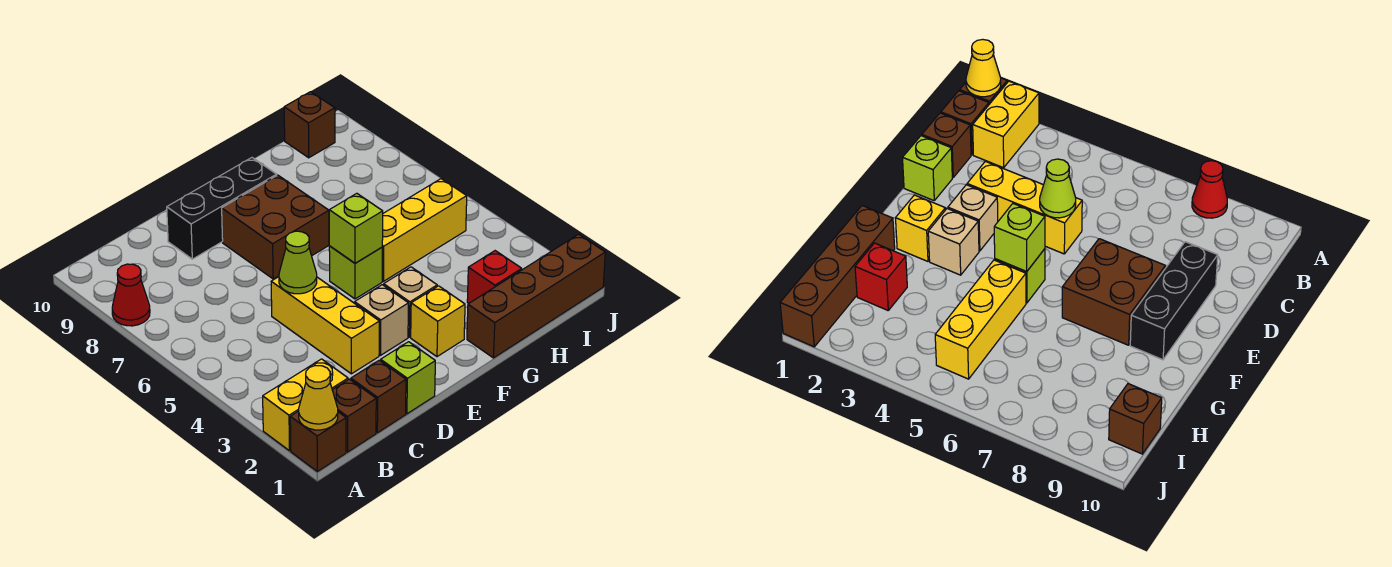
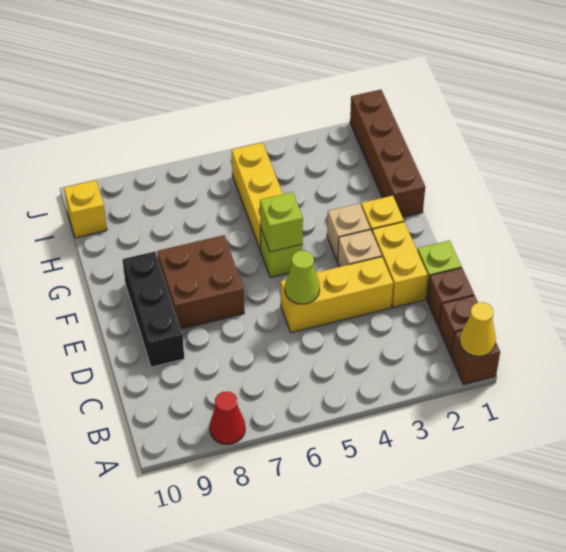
yellow brick A2:B2 level 1 -> yellow brick D2:E2 level 1
red brick H2 level 1 -> none
brown brick I10 level 1 -> yellow brick I10 level 1

